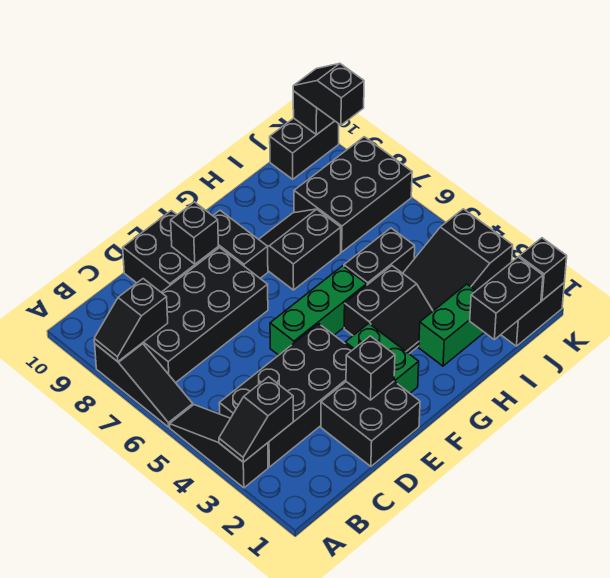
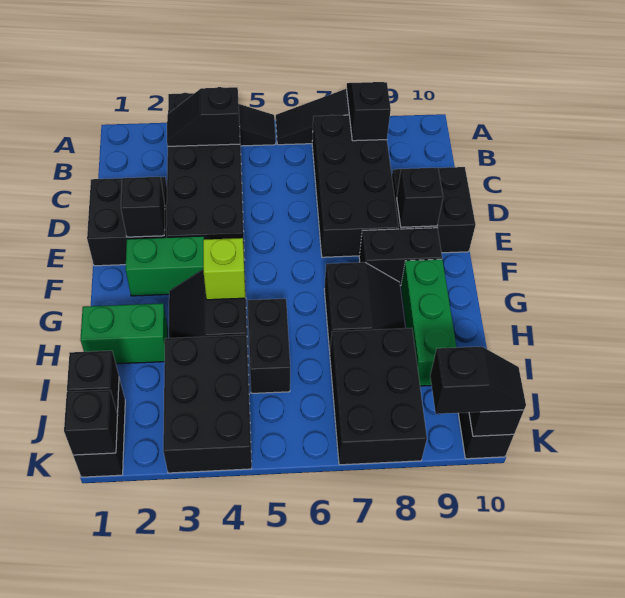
black slope A3:B3 level 2 top B -> black slope B3:B4 level 2 top 4
green brick E5:G5 level 1 -> green brick G9:I9 level 1
none -> lime brick G4 level 2
green brick H2:I2 level 1 -> green brick H1:H2 level 1
black brick I1:J1 level 2 -> black brick J1 level 2
black slope I3:K4 level 1 top K -> black brick I3:K4 level 1

